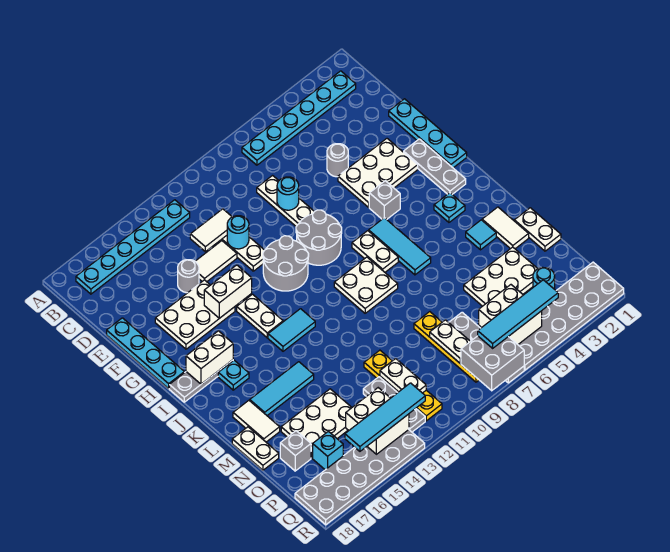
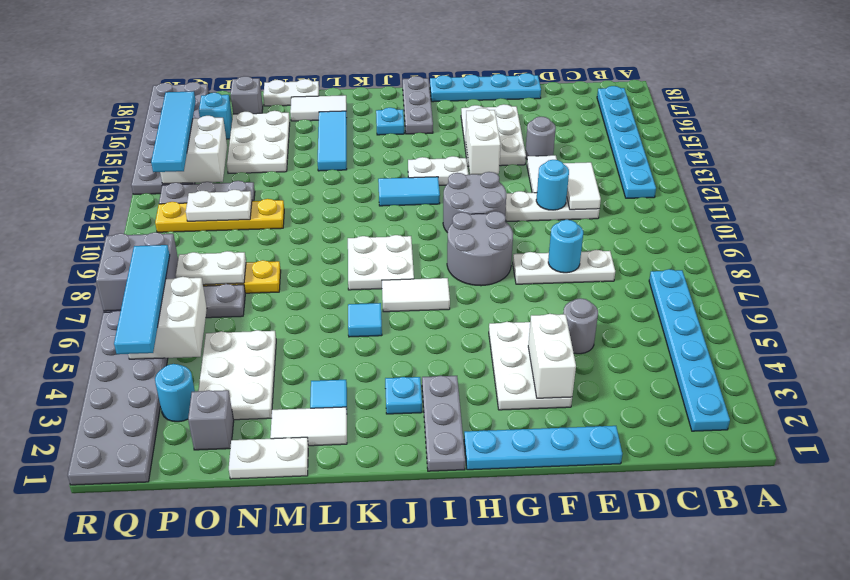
grey plate G2:I2 level 1 -> grey plate I1:I3 level 1
grey brick H5 level 1 -> grey brick O2 level 1
cyan tile I6:K6 level 1 -> cyan tile K6 level 1
white plate I7:J7 level 1 -> white tile I7:J7 level 1
white brick I16:I17 level 2 -> white brick F3:F4 level 2
cyan tile J12:J13 level 1 -> cyan tile I12:J12 level 1

